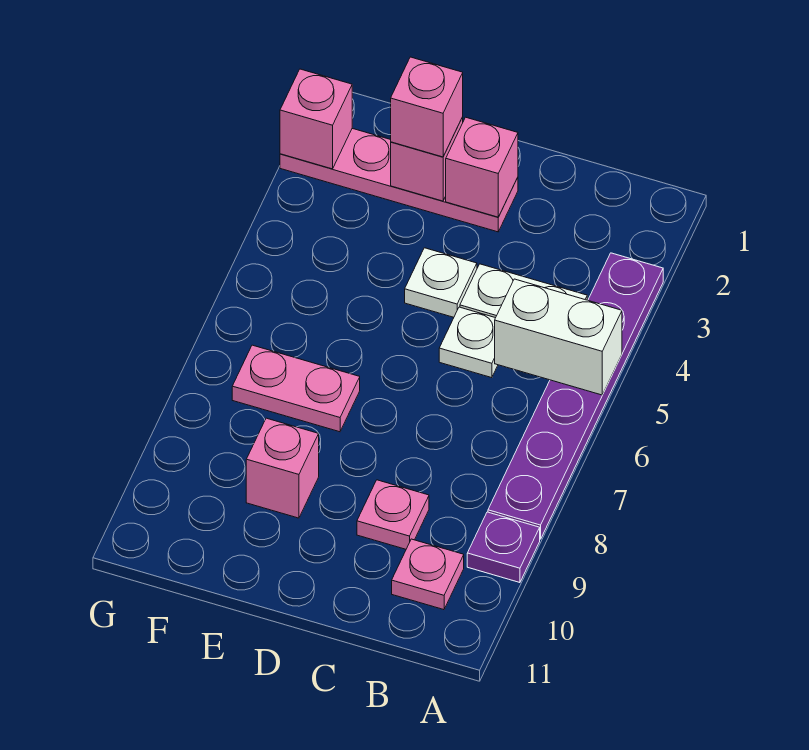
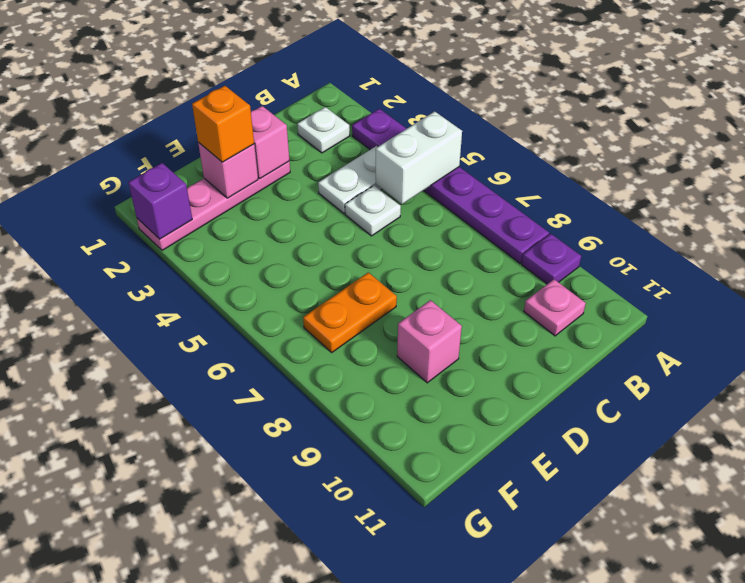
pink plate C9 level 1 -> none
white plate D4 level 1 -> white plate B2 level 1
pink brick E2 level 3 -> orange brick E2 level 3
pink plate E7:F7 level 1 -> orange plate E7:F7 level 1
pink brick G2 level 2 -> purple brick G2 level 2

